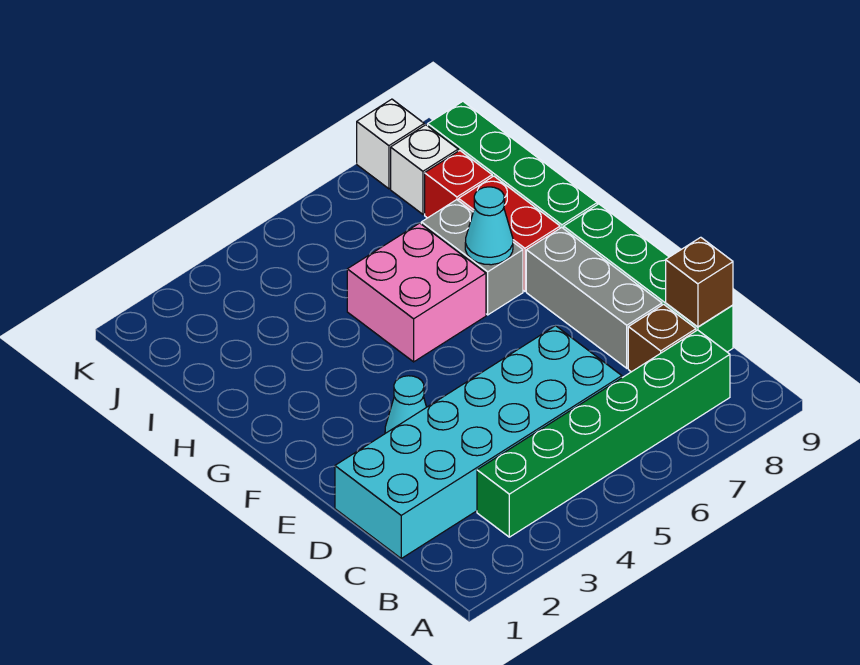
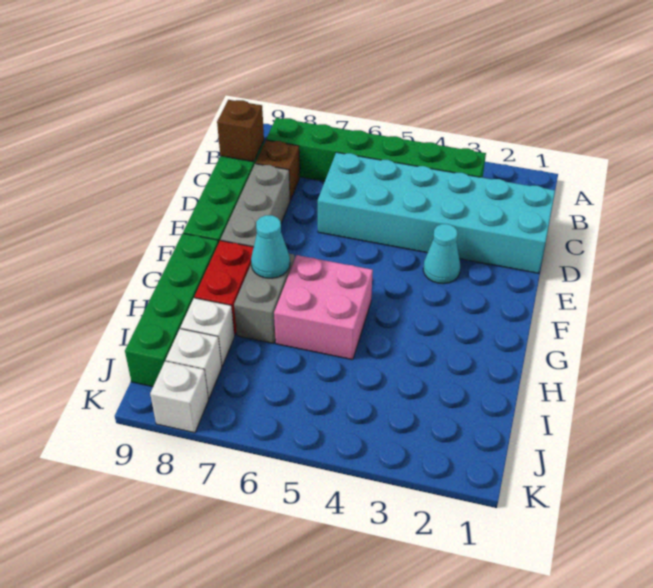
red brick I8 level 1 -> white brick I8 level 1

